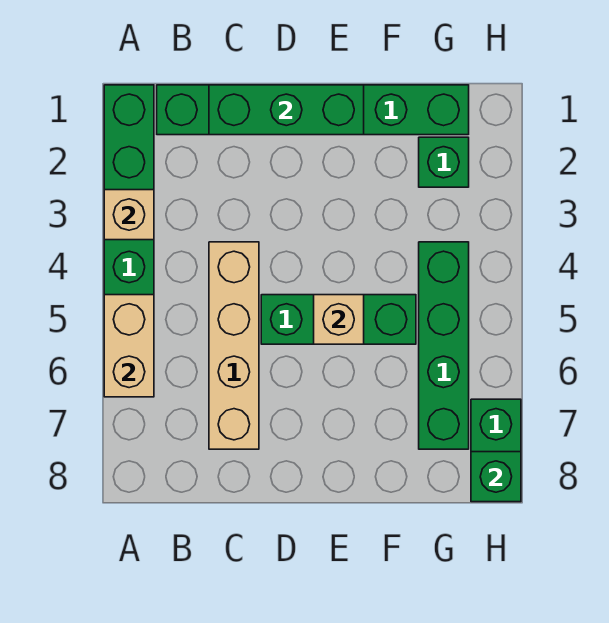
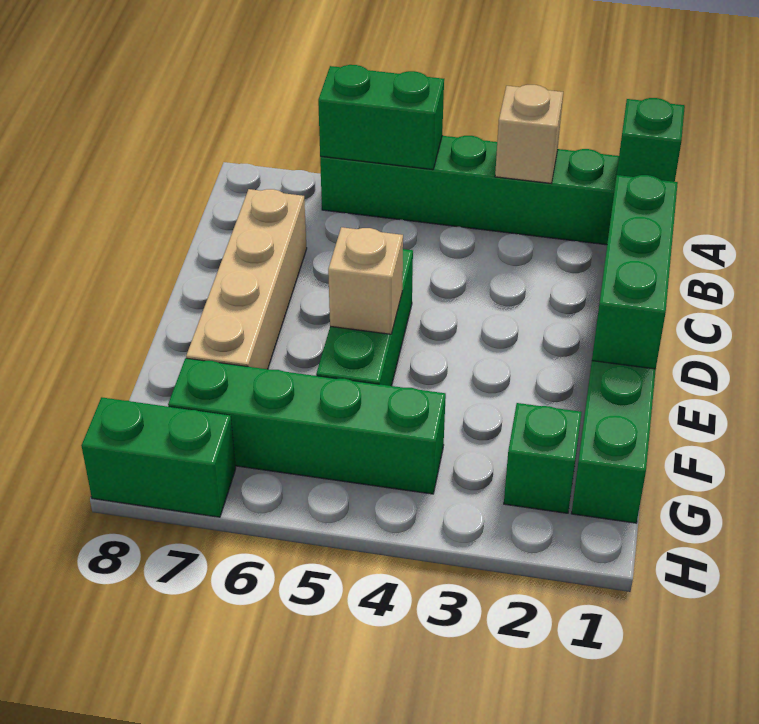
tan brick A5:A6 level 2 -> green brick A5:A6 level 2
tan brick C4:C7 level 1 -> tan brick C7:F7 level 1
green brick H8 level 2 -> green brick A1 level 2

